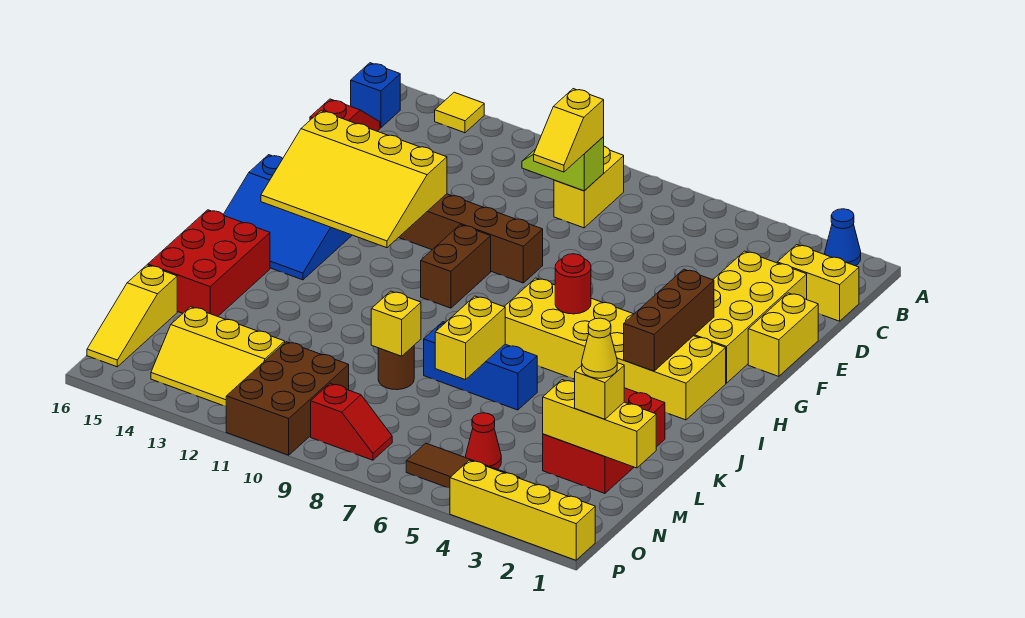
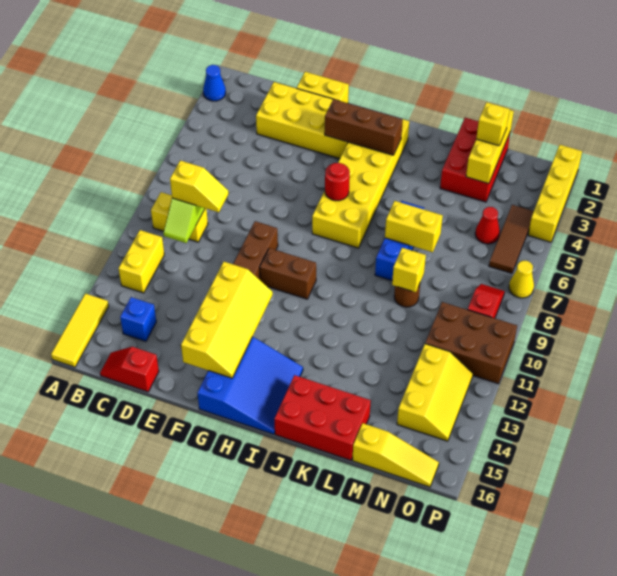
yellow tile A14 level 1 -> yellow tile A14:A16 level 1
blue brick B16 level 1 -> blue brick C14 level 1
yellow brick C1:C2 level 1 -> yellow brick B11:B12 level 1
yellow slope F12:H15 level 2 top F -> yellow slope F12:G15 level 2 top F
red brick K2:M3 level 1 -> red brick L1:M3 level 1
yellow cone M2 level 4 -> yellow cone P7 level 1

